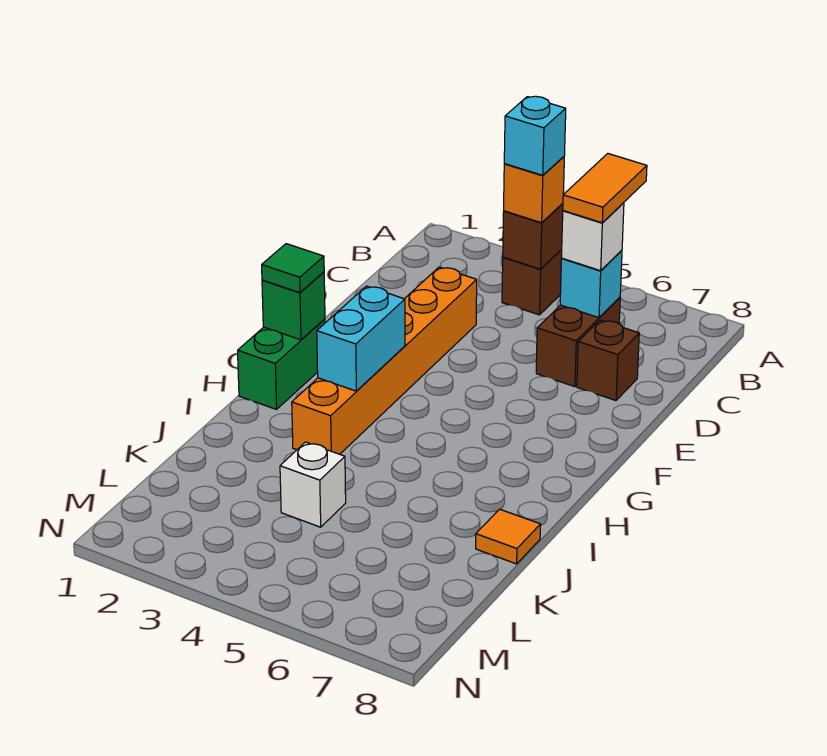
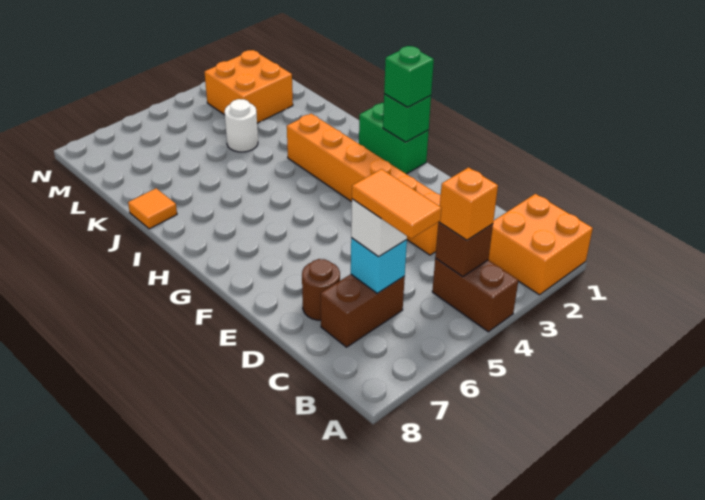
none -> orange brick A1:B2 level 1
cyan brick B4 level 4 -> none
brown brick C6:D6 level 1 -> brown brick C6:C7 level 1
brown brick D7 level 1 -> brown round brick D7 level 1
green tile G1 level 3 -> green brick G1 level 3
cyan brick G3:H3 level 2 -> none
white brick K4 level 1 -> white round brick K4 level 1
none -> orange brick L2:M3 level 1

